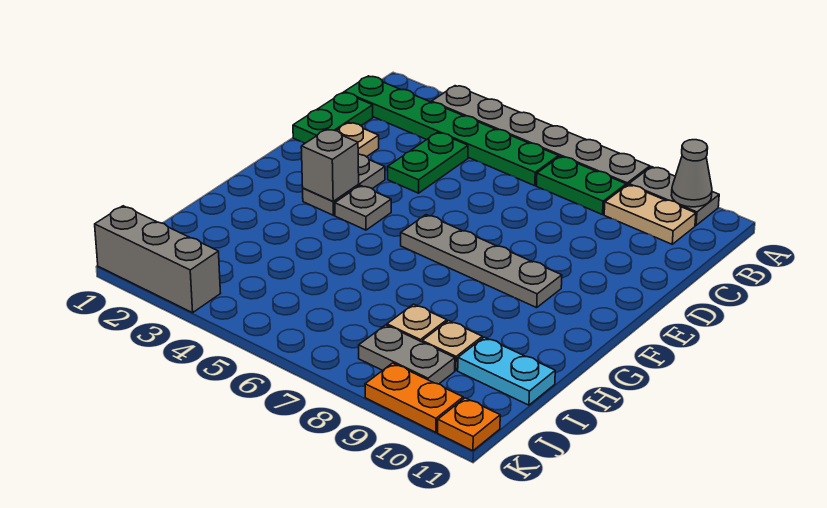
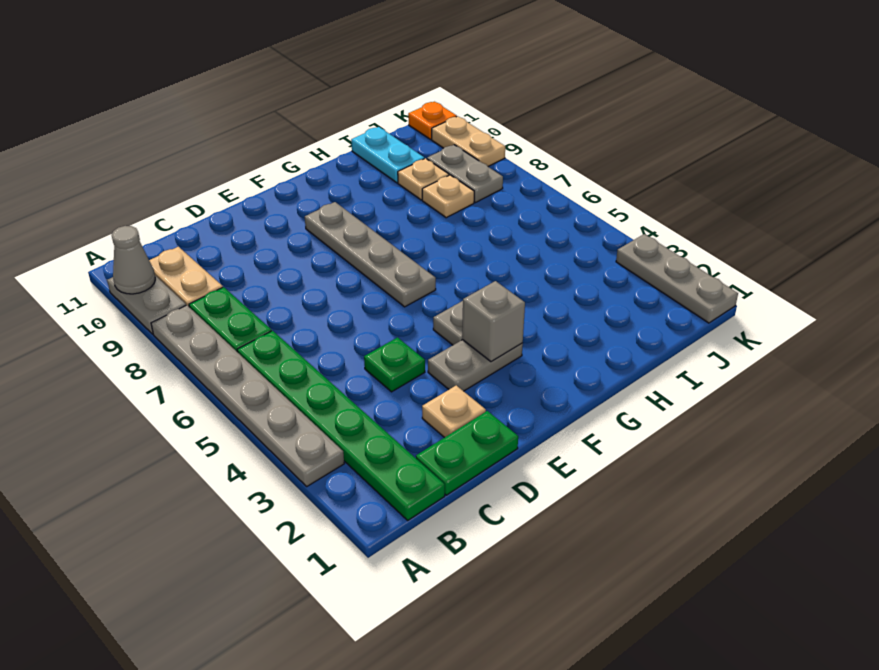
green plate C4:D4 level 1 -> green plate D4 level 1
grey brick K1:K3 level 1 -> grey plate K1:K3 level 1
orange plate K9:K10 level 1 -> tan plate K9:K10 level 1

